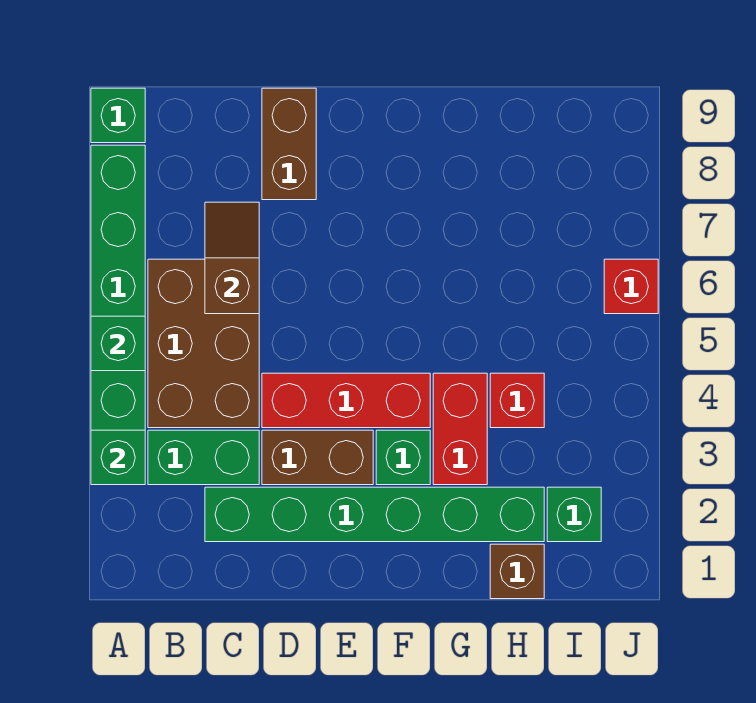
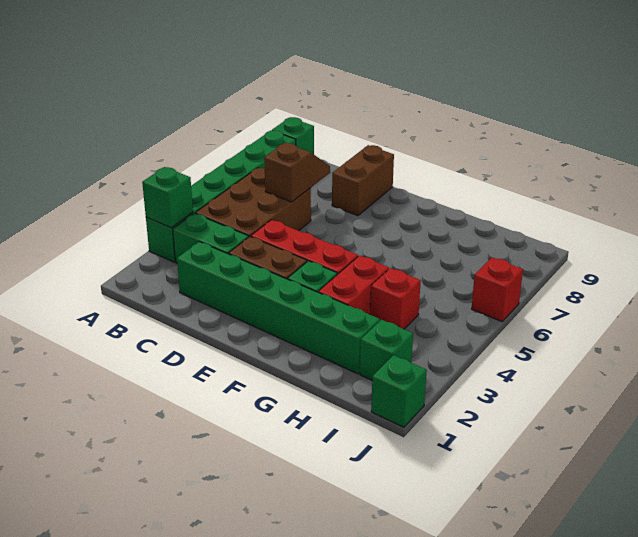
green brick A5 level 2 -> green brick J1 level 1
brown brick H1 level 1 -> none

